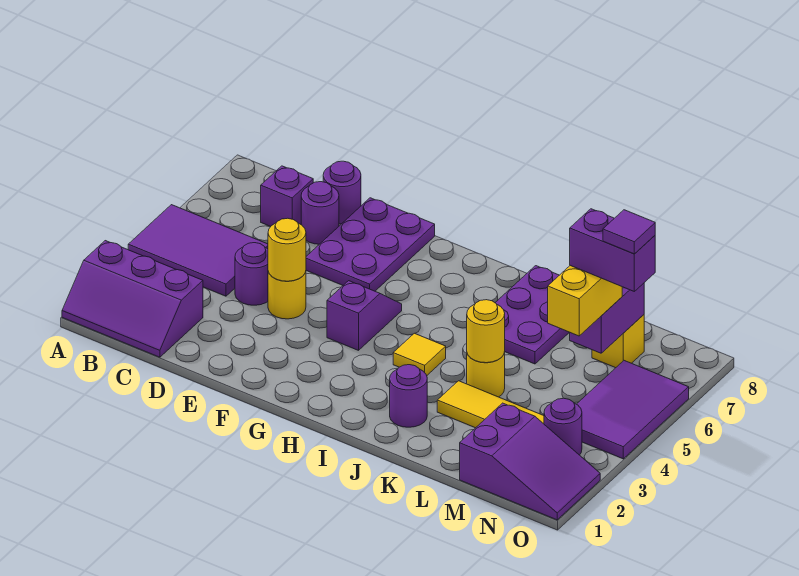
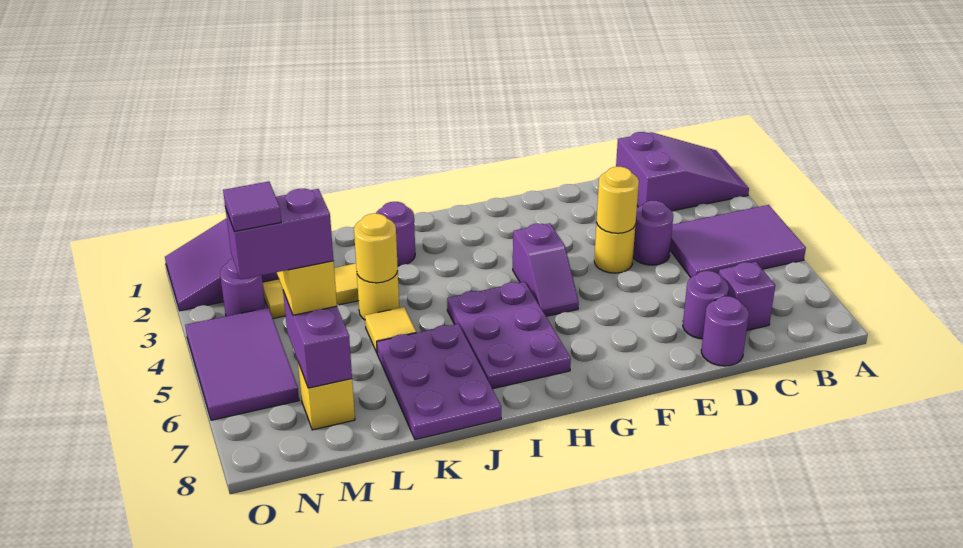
purple slope A1:C2 level 1 top 2 -> purple slope A1:C2 level 1 top C
purple plate E6:F8 level 1 -> purple plate H5:I7 level 1
yellow tile I4 level 1 -> yellow tile K5 level 1

